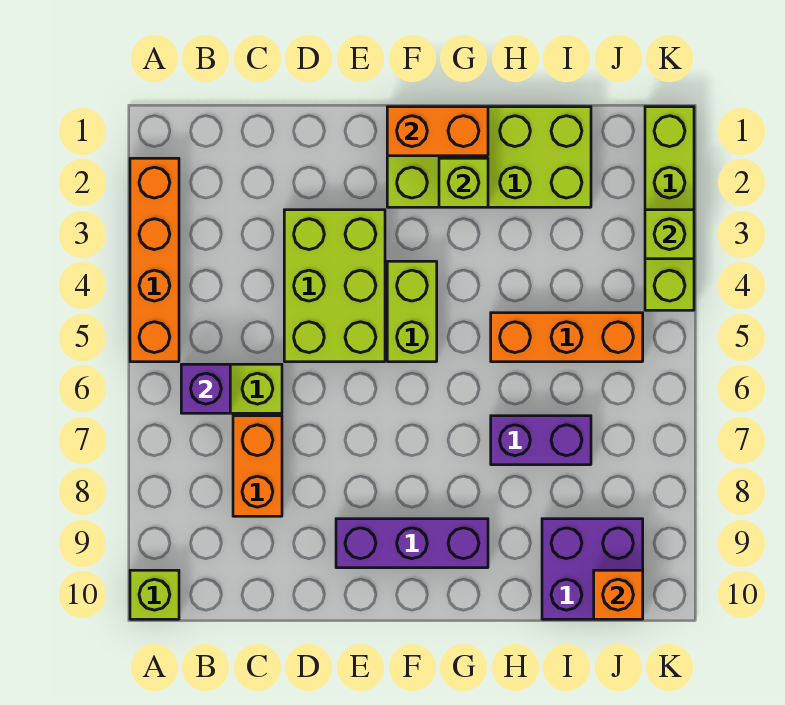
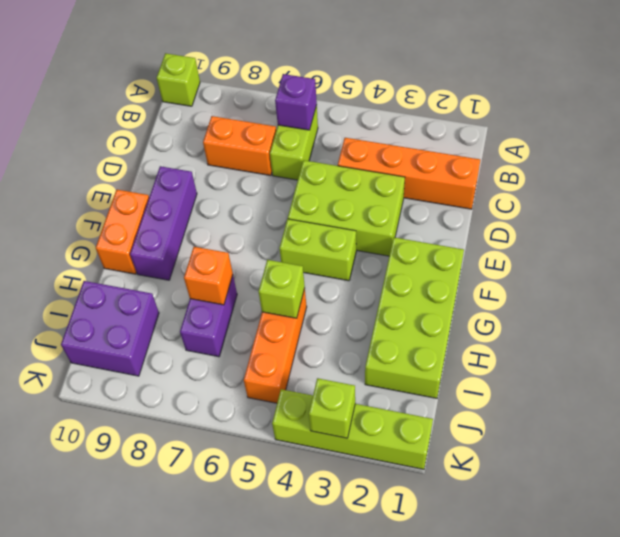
orange brick A2:A5 level 1 -> orange brick C1:C4 level 1
orange brick F1:G1 level 2 -> orange brick F10:G10 level 1
lime brick G2 level 2 -> lime brick H5 level 2
orange brick J10 level 2 -> orange brick H7 level 2

